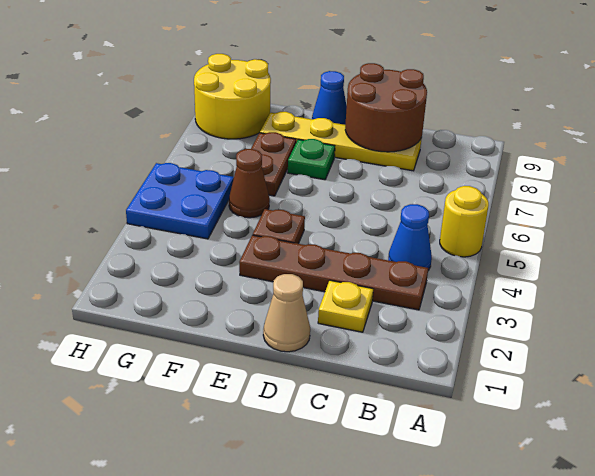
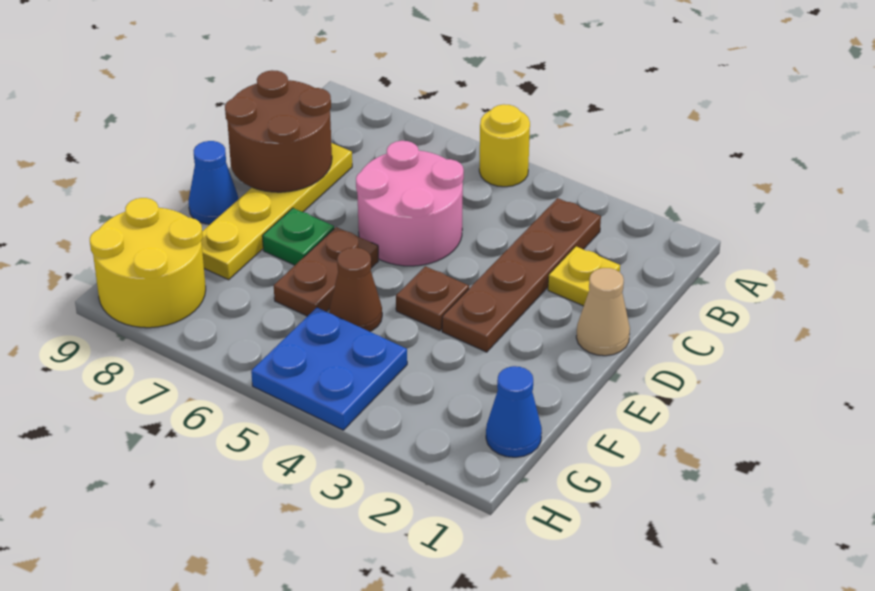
blue cone B4 level 1 -> blue cone G1 level 1
none -> pink round brick C5:D6 level 1
brown plate F6:F7 level 1 -> brown plate E6:F6 level 1

